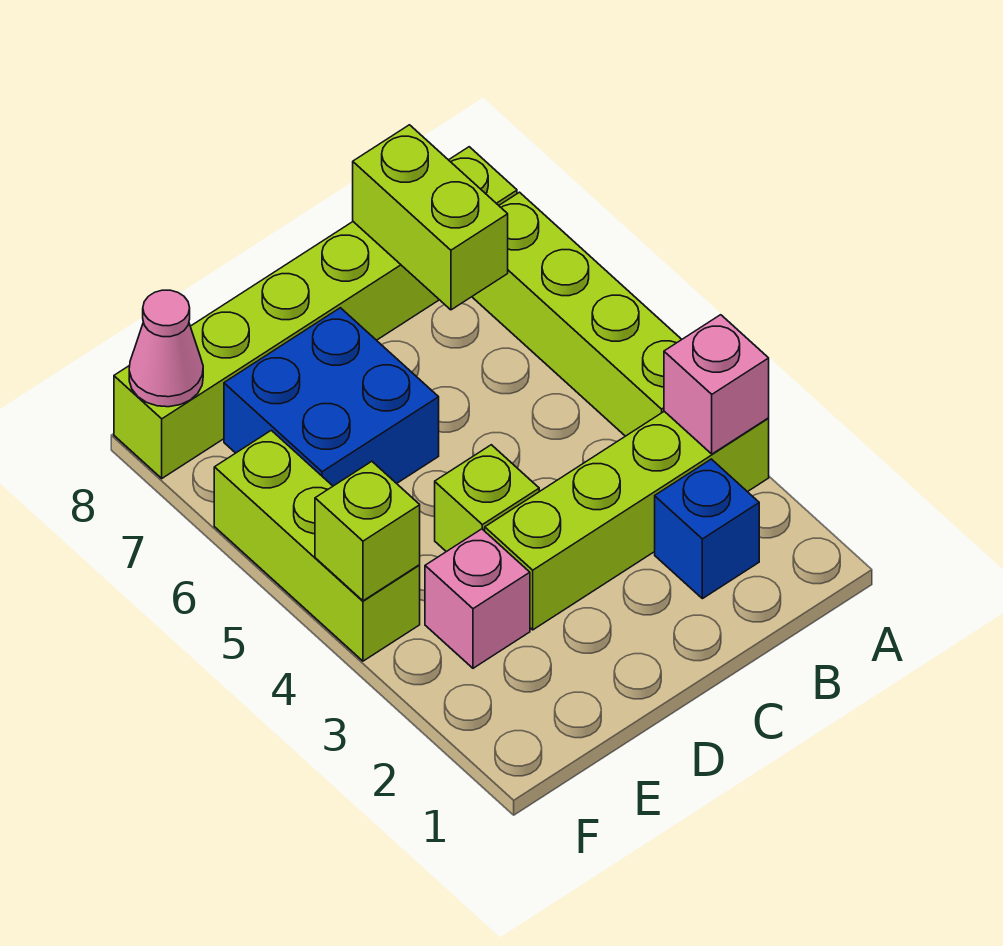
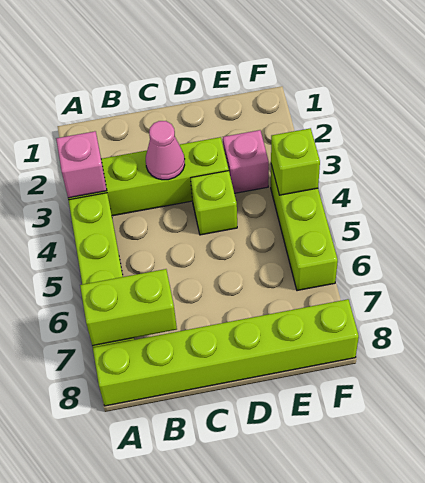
blue brick B2 level 1 -> none
lime brick B7:B8 level 2 -> lime brick A7:B7 level 2
blue brick D6:E7 level 1 -> none
pink cone F8 level 2 -> pink cone C3 level 2

